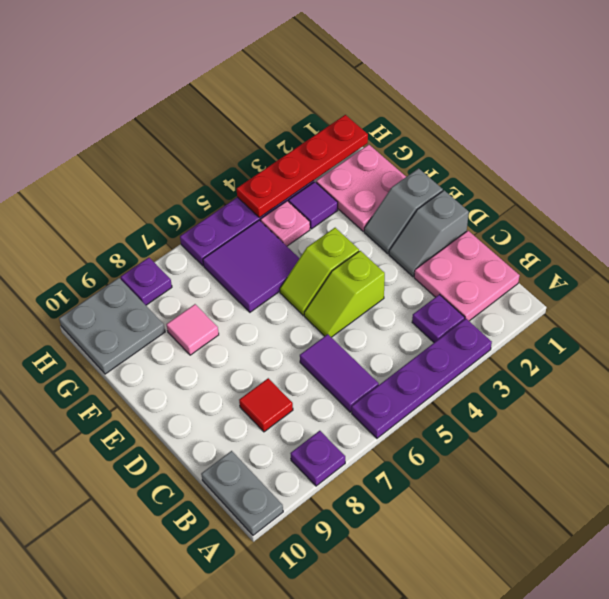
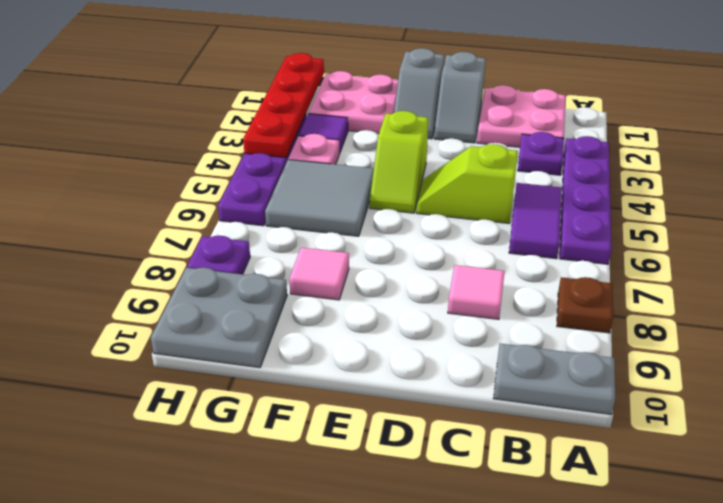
purple plate A8 level 1 -> brown plate A8 level 1
purple tile B6:C6 level 1 -> purple tile B5:B6 level 1
red tile C8 level 1 -> pink tile C8 level 1
lime slope D4:D5 level 1 top 4 -> lime slope C5:D5 level 1 top C
purple tile F5:G6 level 1 -> grey tile F5:G6 level 1

